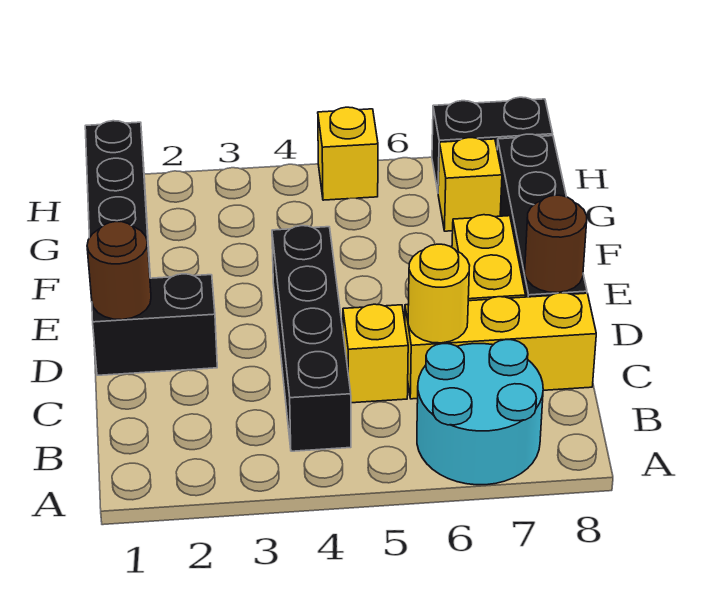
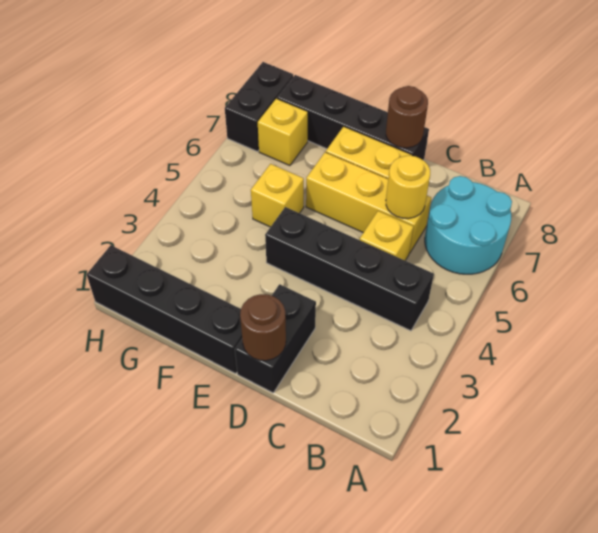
yellow brick C6:C8 level 1 -> yellow brick C6:E6 level 1
yellow brick H5 level 1 -> yellow brick F5 level 1

